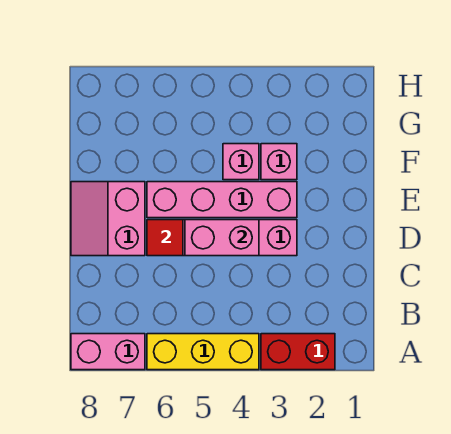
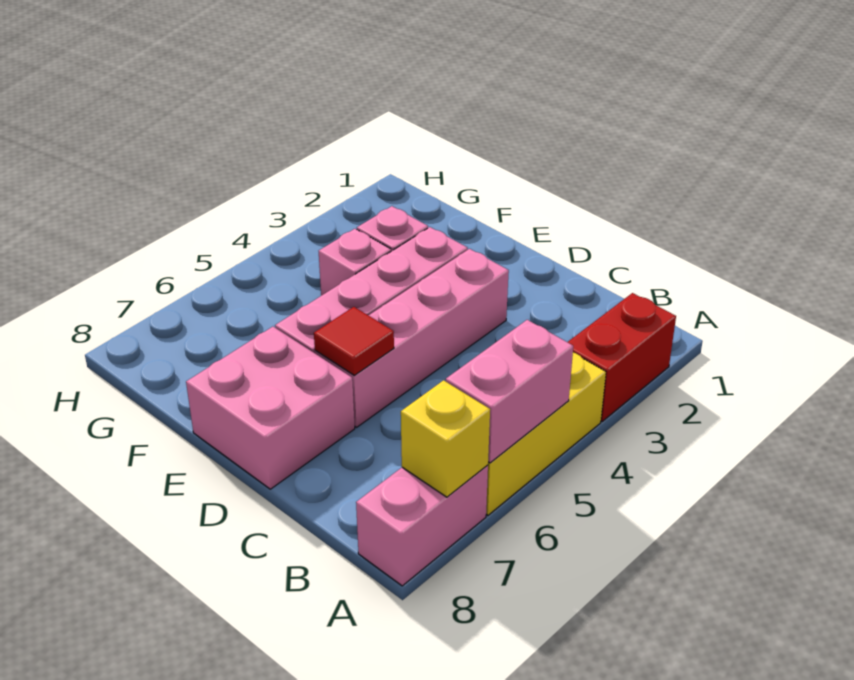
none -> yellow brick A7 level 2
pink brick D4:D5 level 2 -> pink brick A5:A6 level 2
pink slope D7:E8 level 1 top 7 -> pink brick D7:E8 level 1

